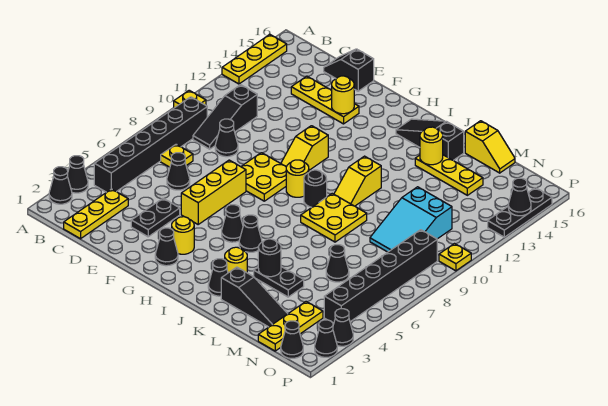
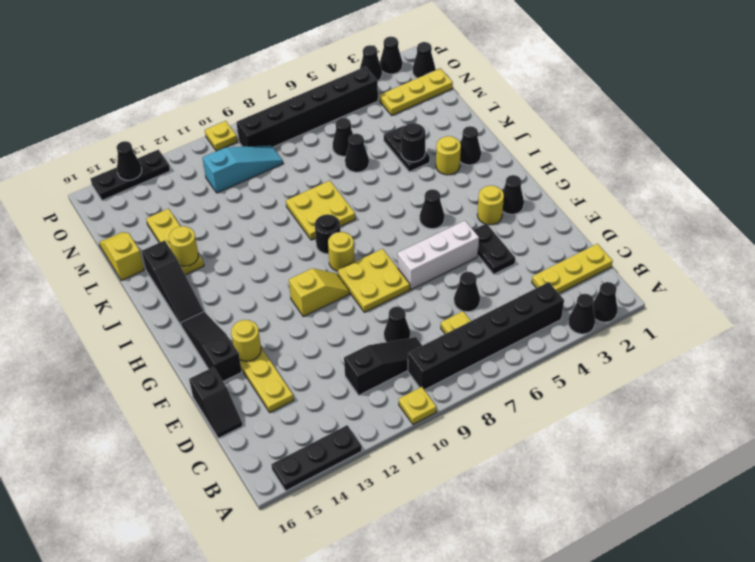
yellow plate A13:A15 level 1 -> black plate A13:A15 level 1
black plate E3:E4 level 1 -> black plate E4:F4 level 1
yellow brick F5:F7 level 1 -> white brick F5:F7 level 1
black cone I5 level 1 -> black cone L6 level 1
yellow slope J10:J11 level 1 top 11 -> none
black slope K2:M2 level 1 top K -> black slope F15:H15 level 1 top F
cyan slope M9:N11 level 1 top 11 -> cyan slope N9:N11 level 1 top 11

